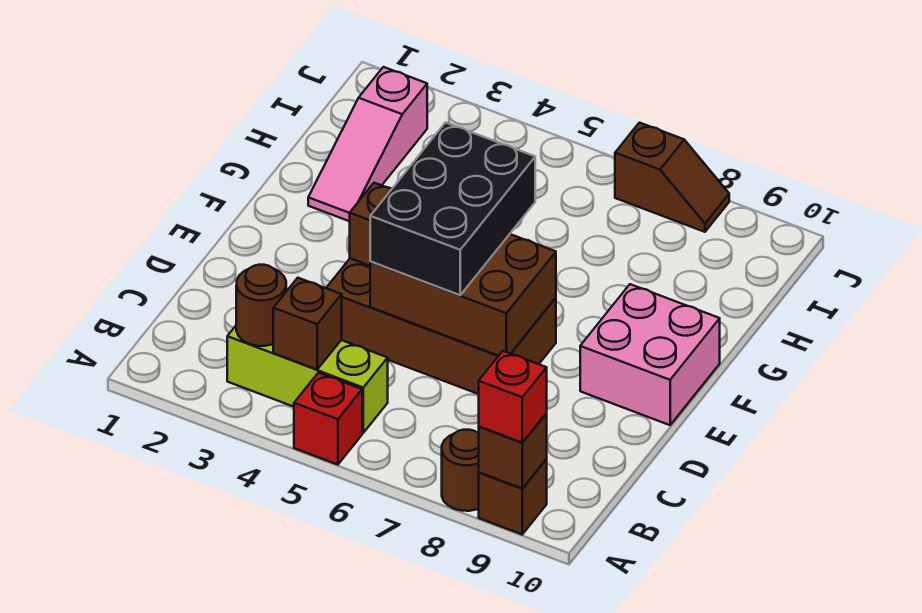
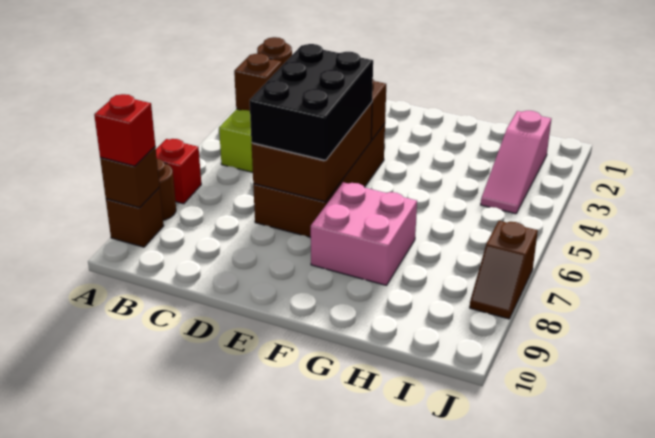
red brick A5 level 1 -> red brick A7 level 1
black brick D5:F6 level 3 -> black brick D5:E7 level 3
pink brick E9:F10 level 1 -> pink brick F7:G8 level 1
pink slope G2:I2 level 1 top I -> pink slope I2:I4 level 1 top 2

